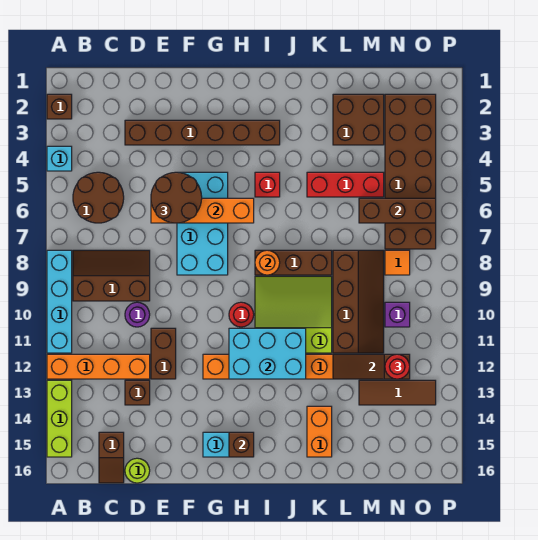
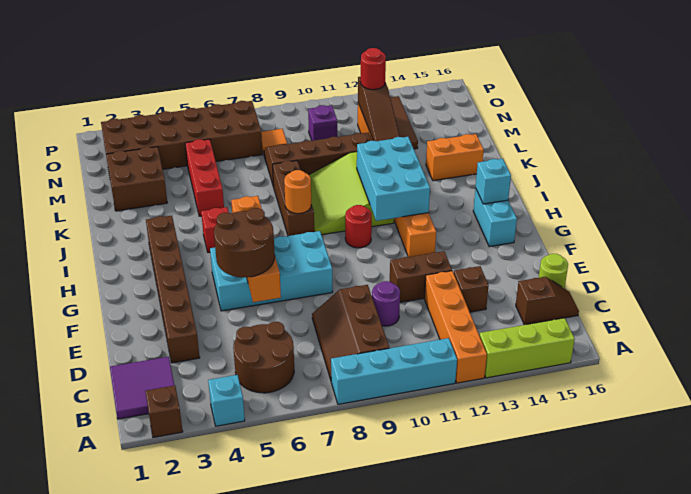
none -> purple tile B1:C2 level 1
brown brick H15 level 2 -> cyan brick H15 level 2
brown brick M6:O6 level 2 -> none

